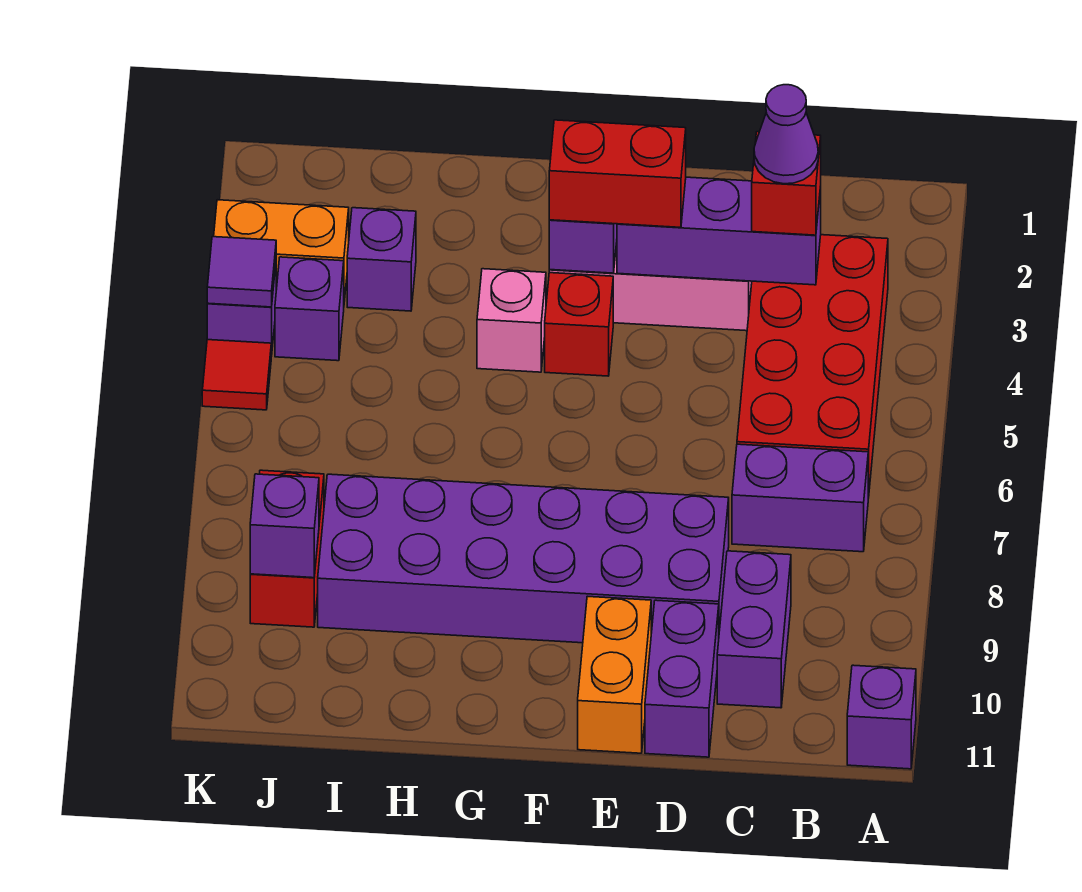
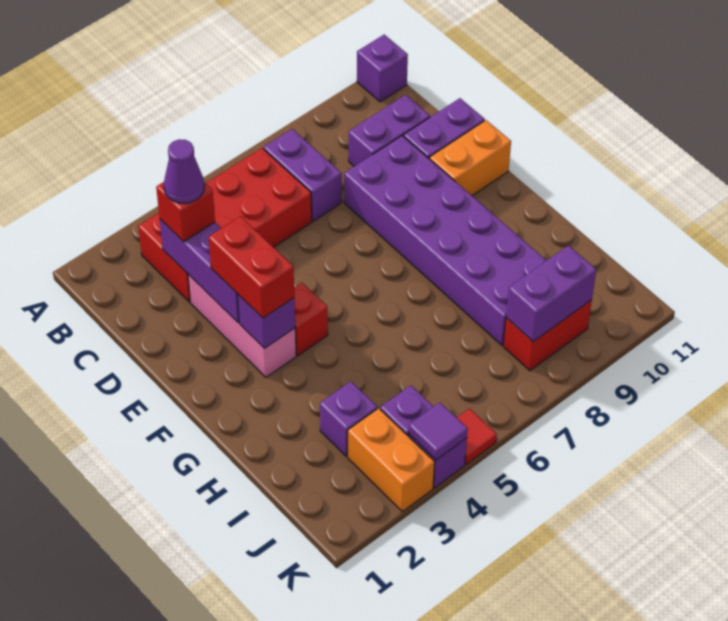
pink brick G4 level 1 -> none
purple brick J9 level 2 -> purple brick J8:J9 level 2

